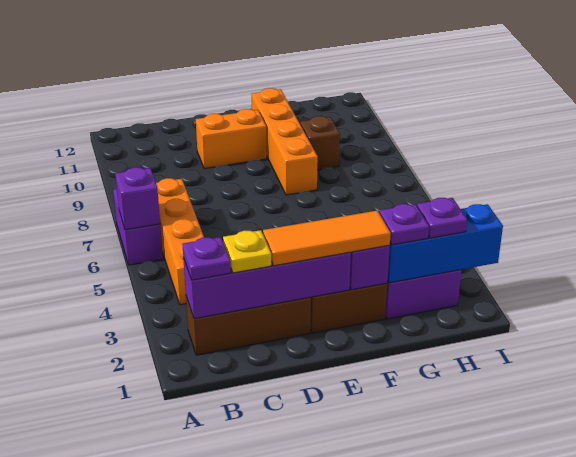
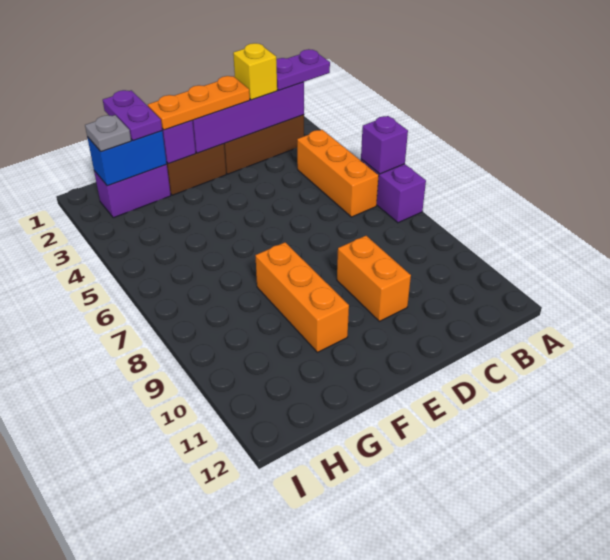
purple plate B2 level 3 -> purple plate A2:B2 level 3
orange brick B4:B7 level 1 -> orange brick B4:B6 level 1
yellow plate C2 level 3 -> yellow brick C2 level 3
orange tile D2:F2 level 3 -> orange plate D2:F2 level 3
orange brick D10:E10 level 1 -> orange brick D9:D10 level 1
orange brick F8:F11 level 1 -> orange brick F8:F10 level 1
blue brick G2:I2 level 2 -> blue brick G2:H2 level 2
purple plate G2 level 3 -> purple plate G1:G2 level 3
brown brick G9 level 1 -> none
purple plate H2 level 3 -> grey plate H2 level 3

